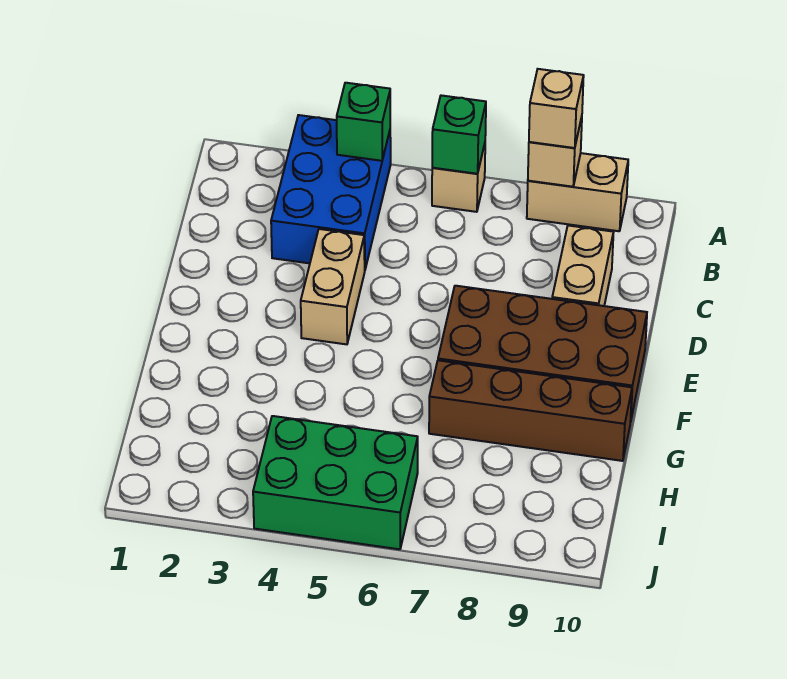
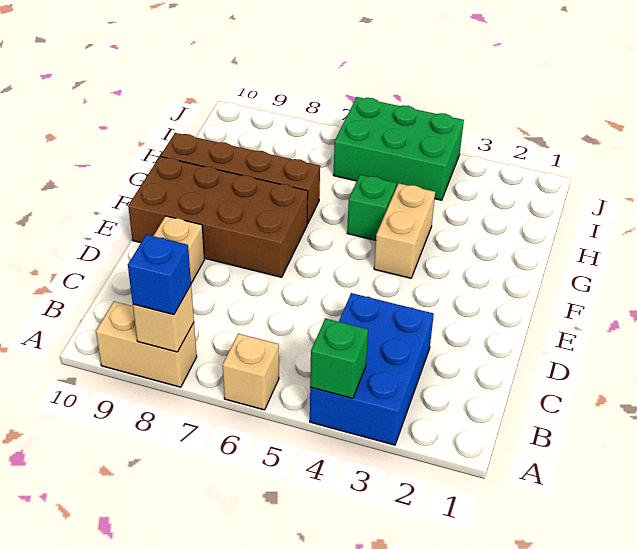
green brick A6 level 2 -> green brick G5 level 1
tan brick A8 level 3 -> blue brick A8 level 3
tan brick D4:E4 level 1 -> tan brick F4:G4 level 1

